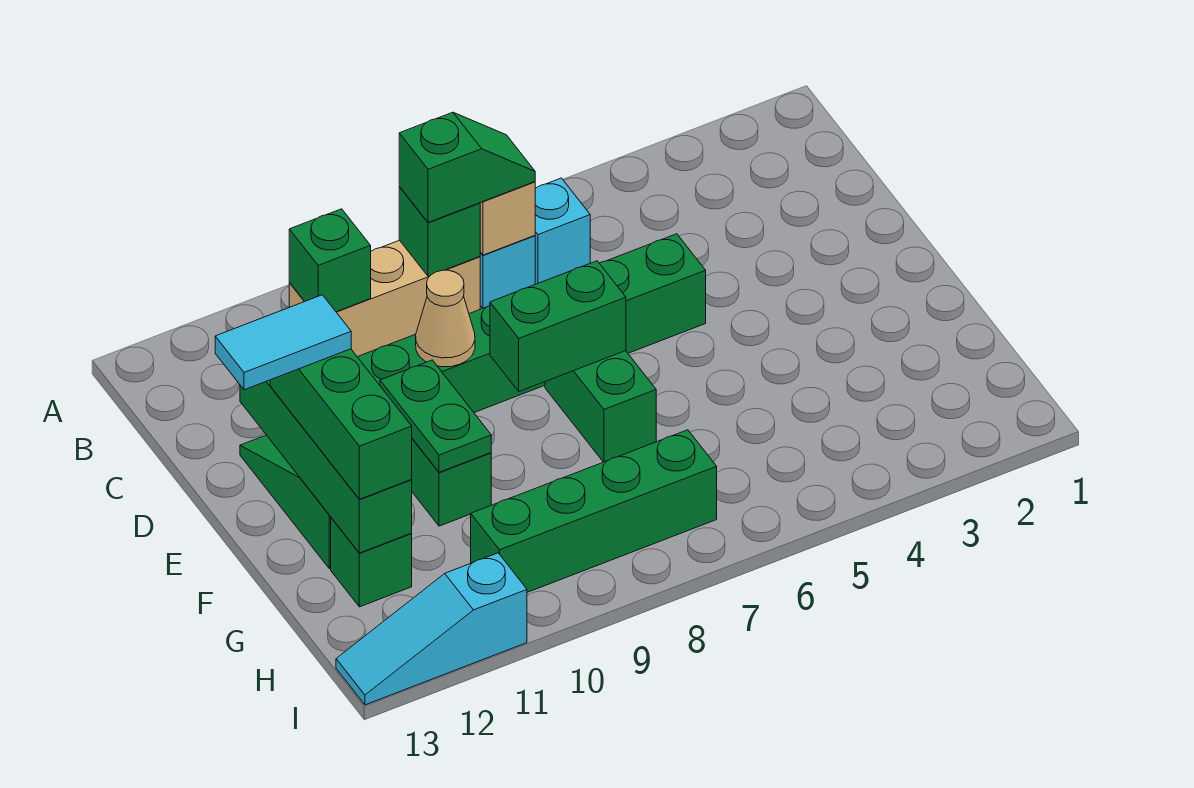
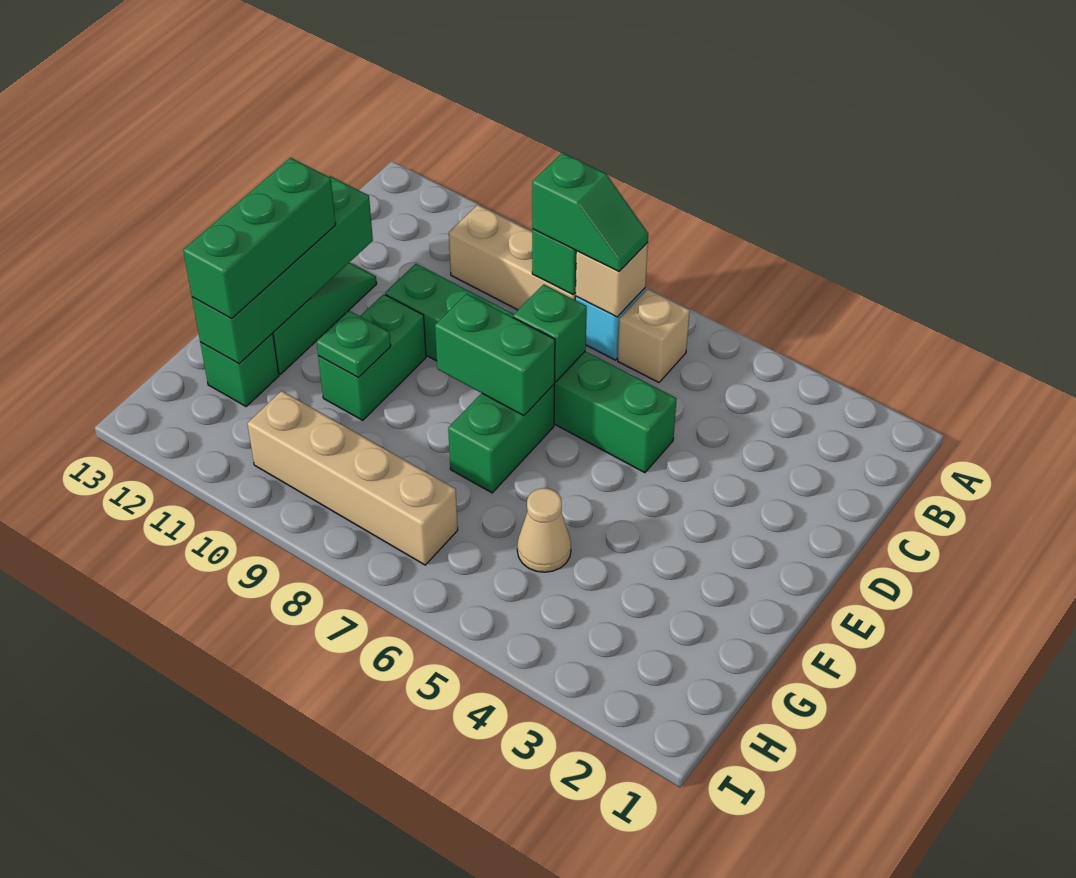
cyan brick B6 level 1 -> tan brick B6 level 1
green brick B10 level 2 -> green brick D7 level 2
tan cone D9 level 2 -> tan cone G5 level 1
green plate E10:F10 level 2 -> green plate F10 level 2
cyan tile E12:E13 level 4 -> none
green brick H7:H10 level 1 -> tan brick H7:H10 level 1
cyan slope I11:I13 level 1 top 11 -> none

